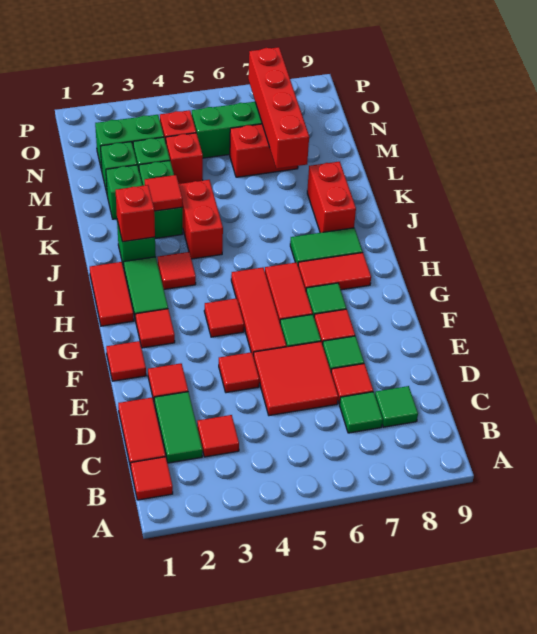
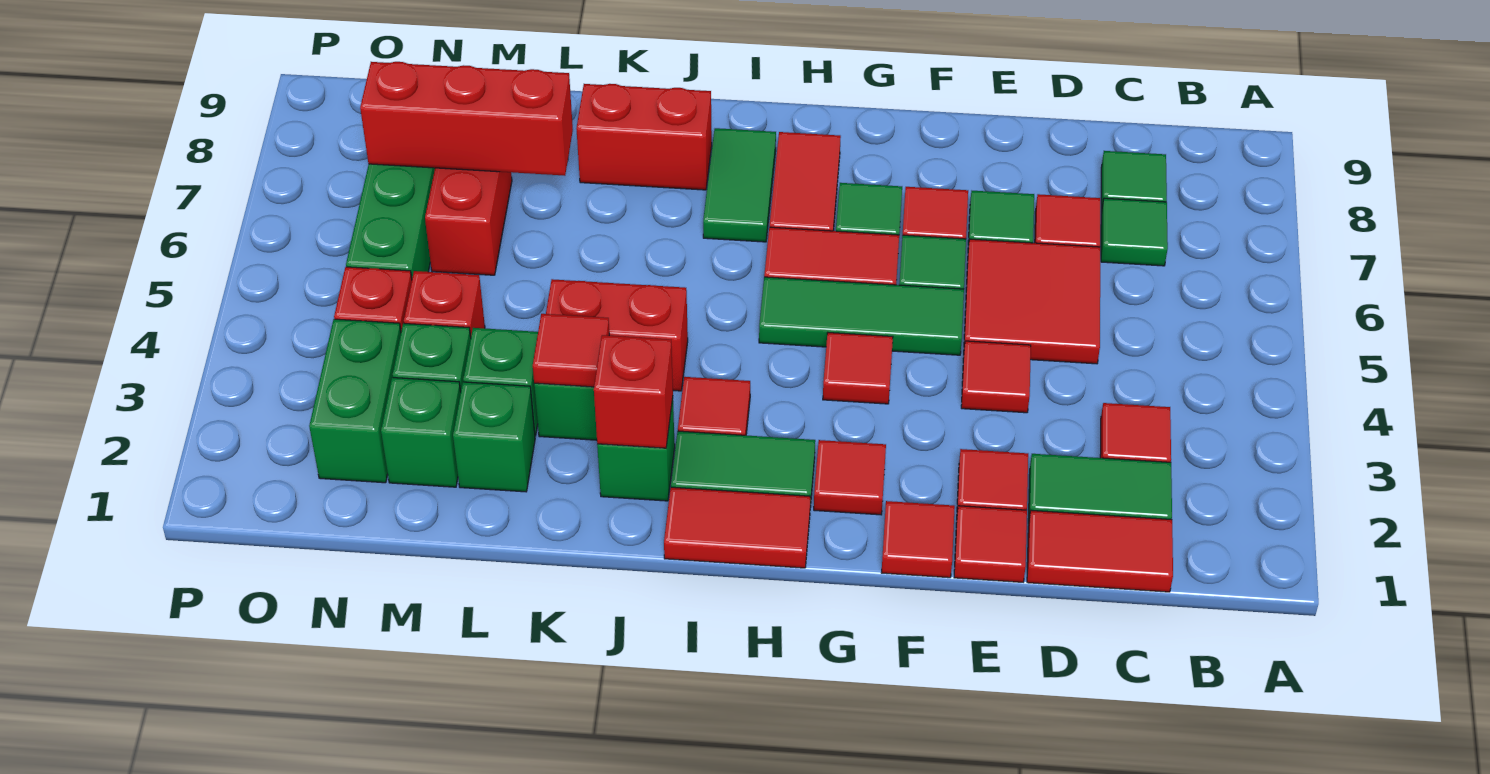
red tile B1 level 1 -> red tile E1 level 1
red tile F5:H5 level 1 -> green tile F5:H5 level 1
red brick L7:O7 level 2 -> red brick L7:N7 level 2

